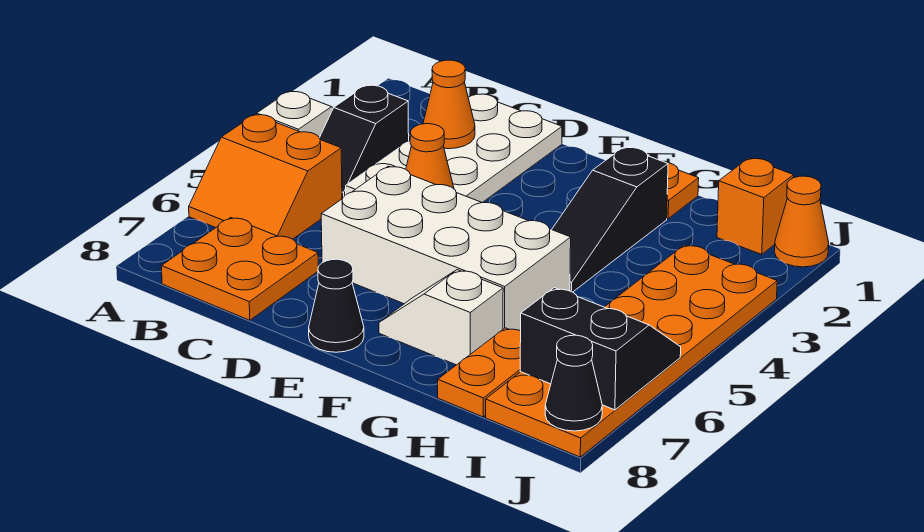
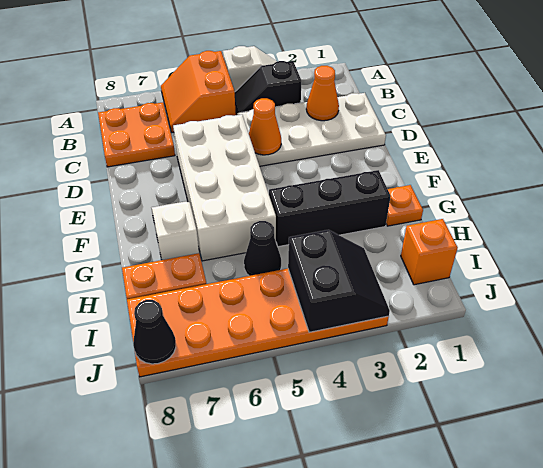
black cone E8 level 1 -> black cone H5 level 1
black slope G2:G4 level 1 top 2 -> black brick G2:G4 level 1
black slope I6:J7 level 2 top 7 -> black slope I3:J4 level 2 top 4
orange cone J1 level 1 -> none

